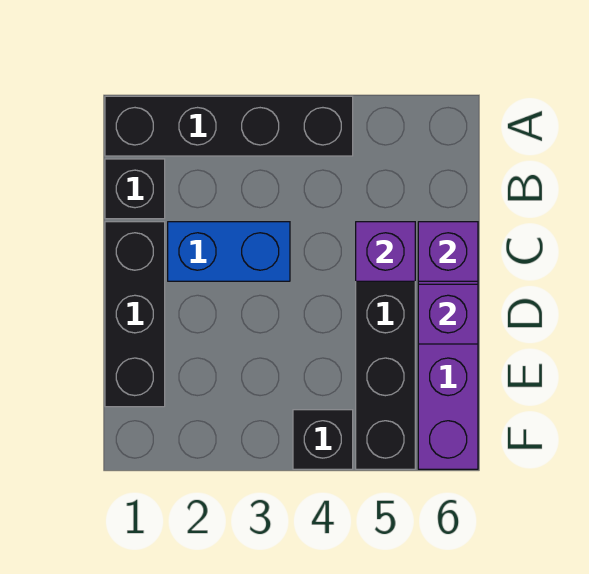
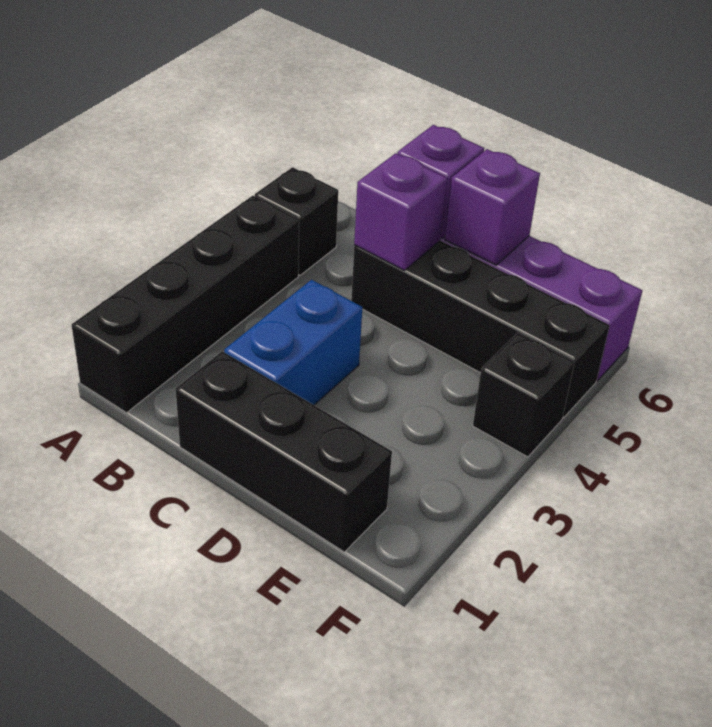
black brick B1 level 1 -> black brick A5 level 1

